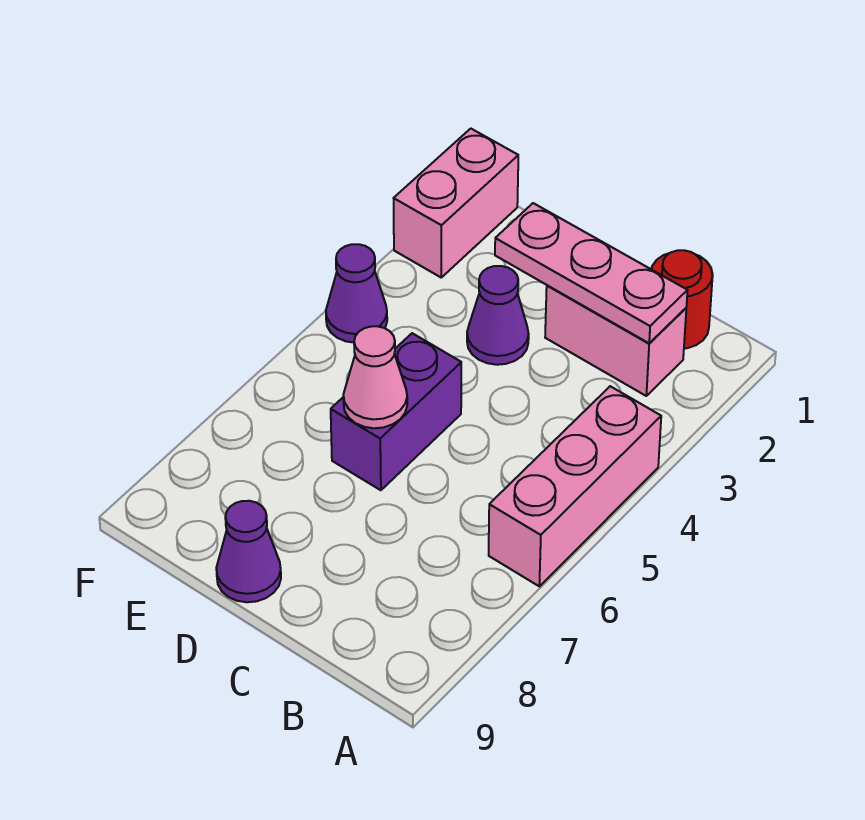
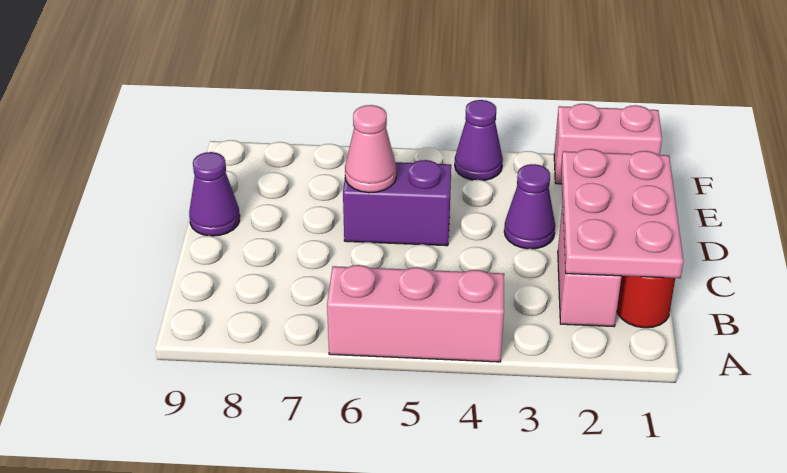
pink plate B2:D2 level 2 -> pink plate B1:D2 level 2

